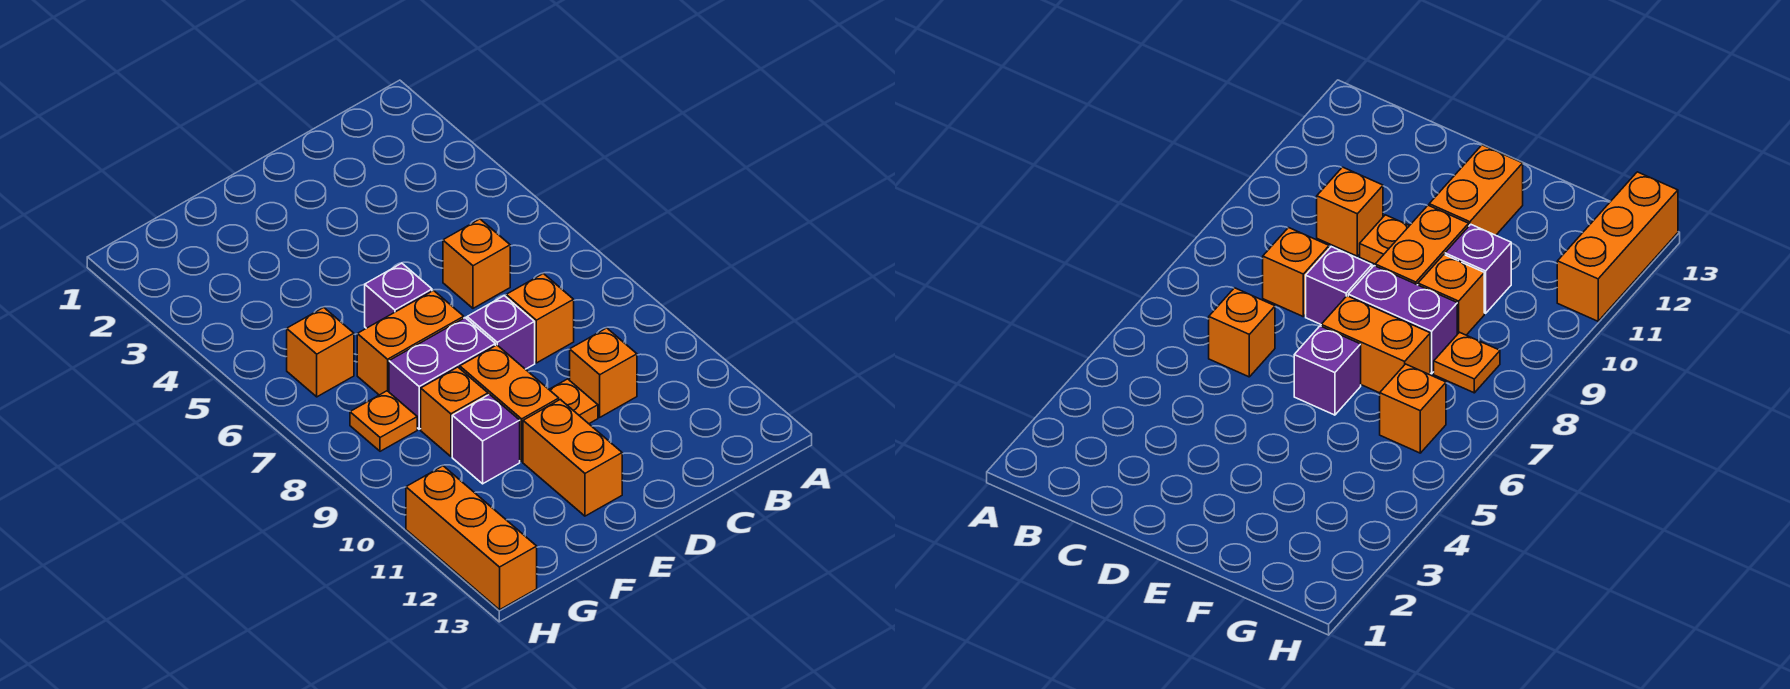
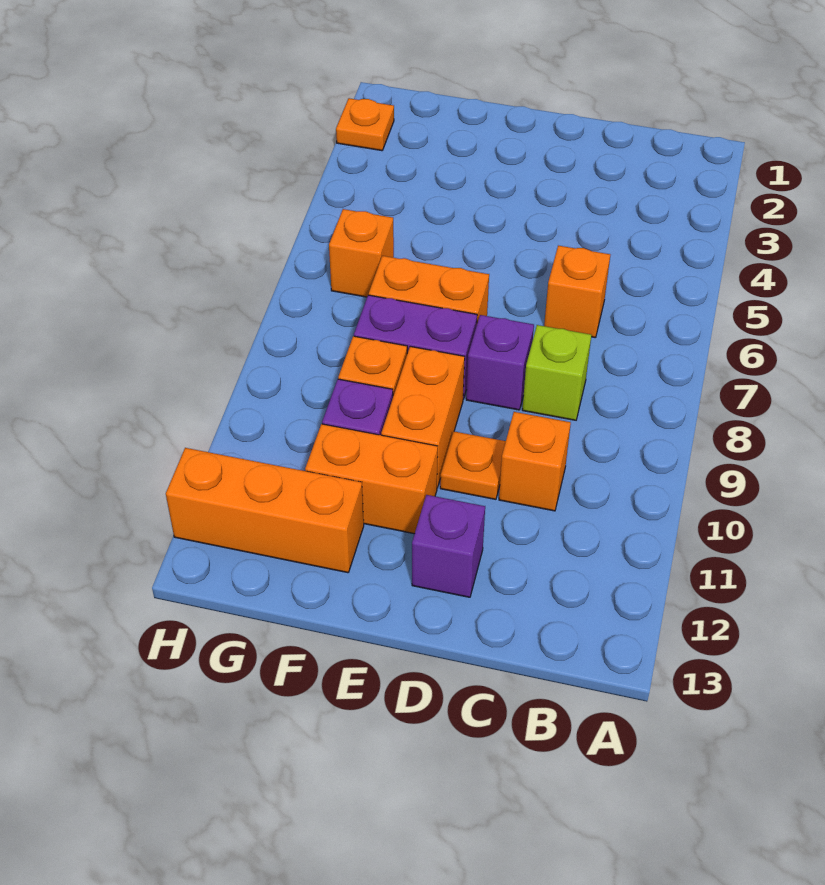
orange brick C8 level 1 -> lime brick C8 level 1
purple brick E6 level 1 -> purple brick D12 level 1
orange brick E11:E12 level 1 -> orange brick E11:F11 level 1
orange plate G8 level 1 -> orange plate H2 level 1
orange brick H11:H13 level 1 -> orange brick F12:H12 level 1

